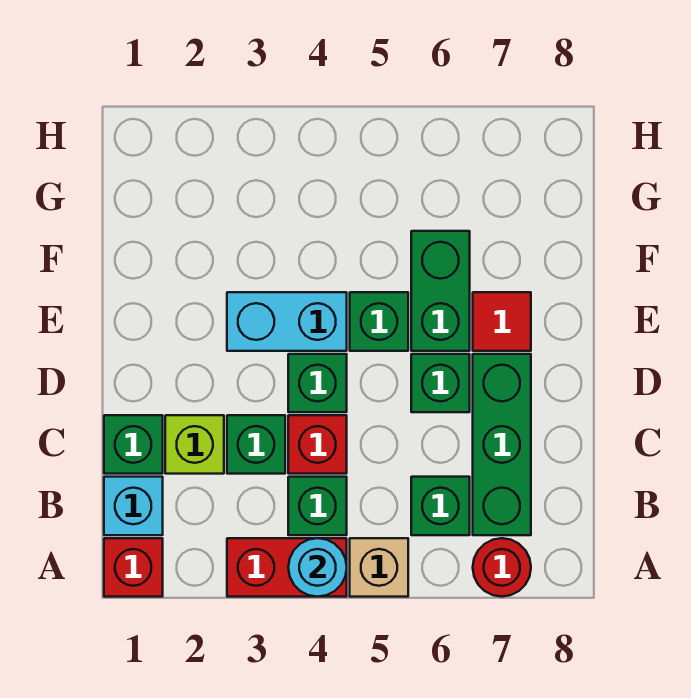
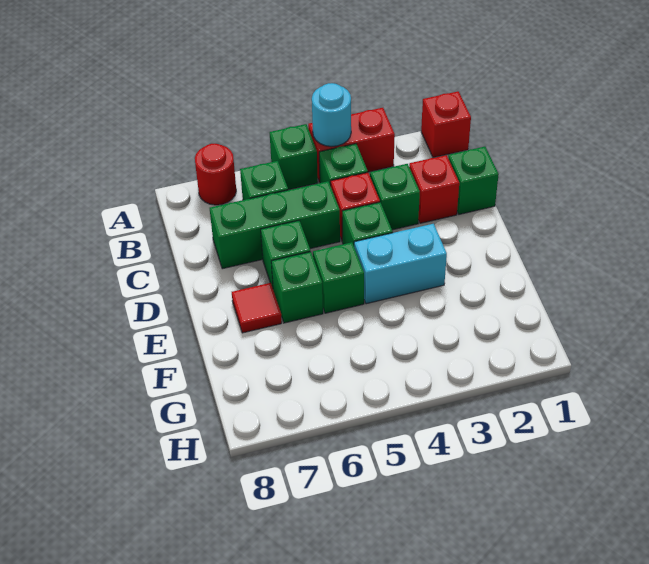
tan brick A5 level 1 -> green brick A5 level 1
cyan brick B1 level 1 -> none
green brick B7:D7 level 1 -> green brick C5:C7 level 1
lime brick C2 level 1 -> red brick C2 level 1
green brick E6:F6 level 1 -> green brick E6 level 1

